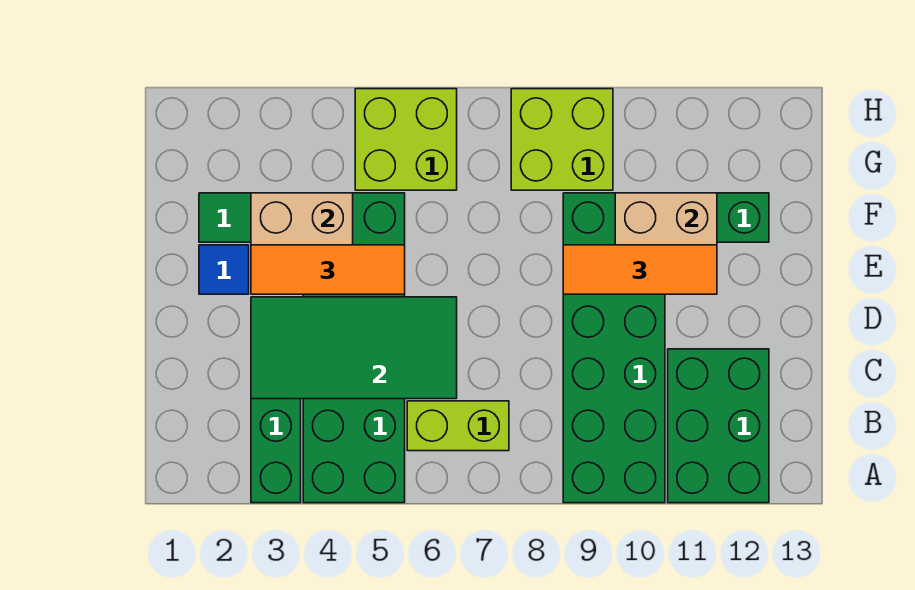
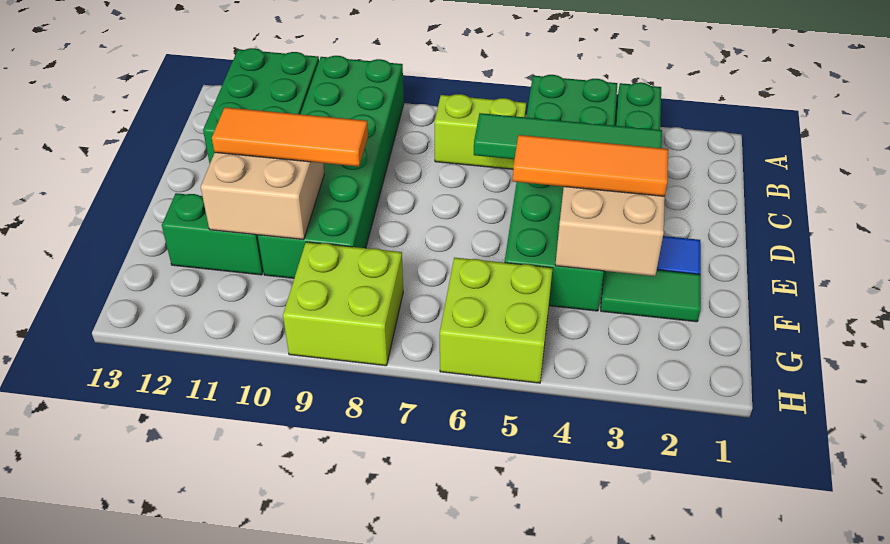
green tile C3:D6 level 2 -> green tile C3:C6 level 2

